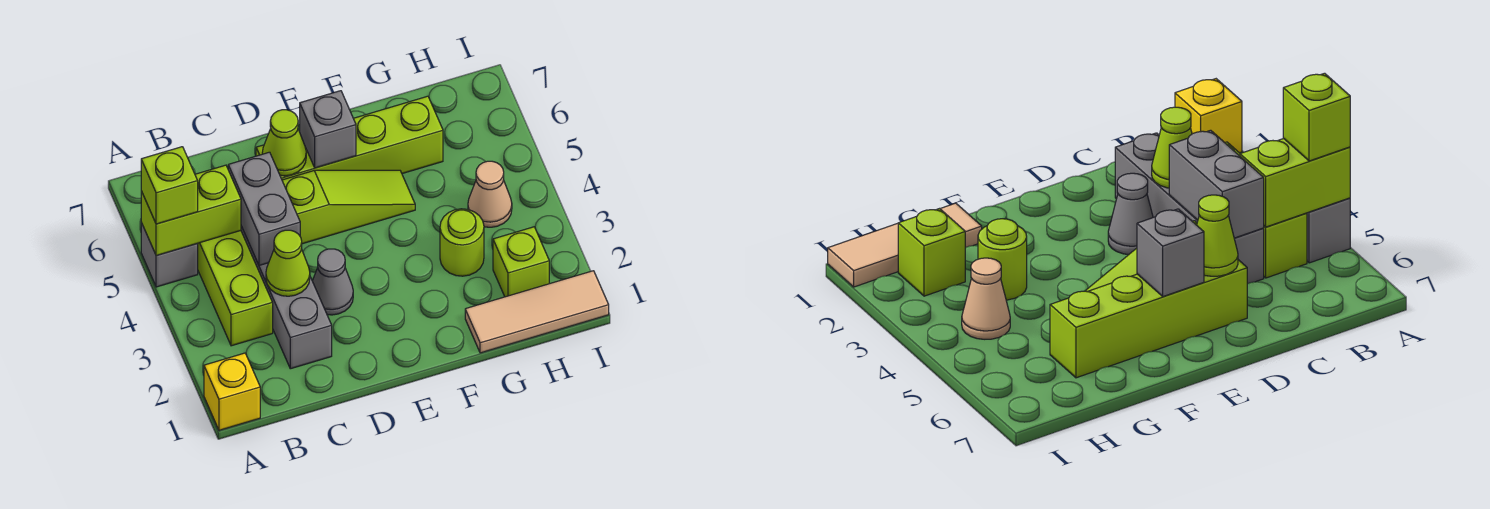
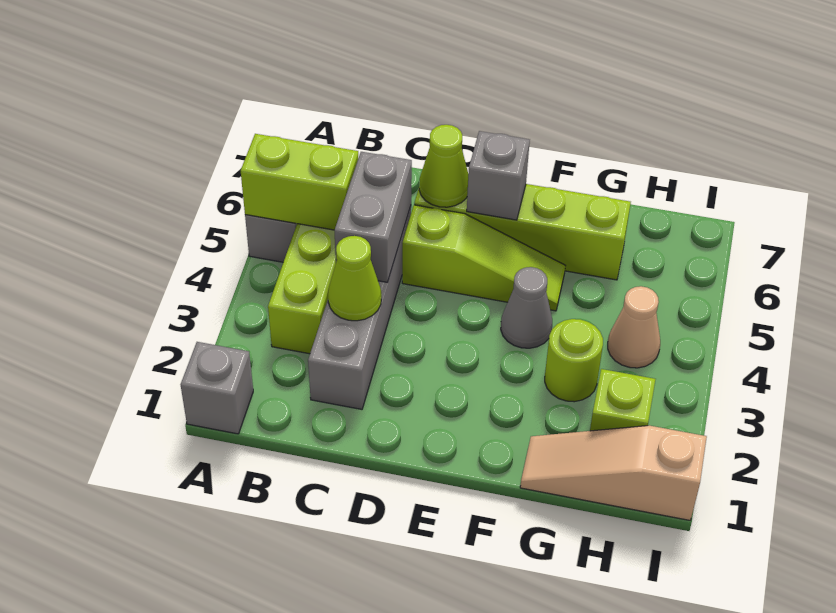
yellow brick A1 level 1 -> grey brick A1 level 1
lime brick A5 level 3 -> none
grey cone D3 level 1 -> grey cone F4 level 1
tan tile G1:I1 level 1 -> tan slope G1:I1 level 1 top I

